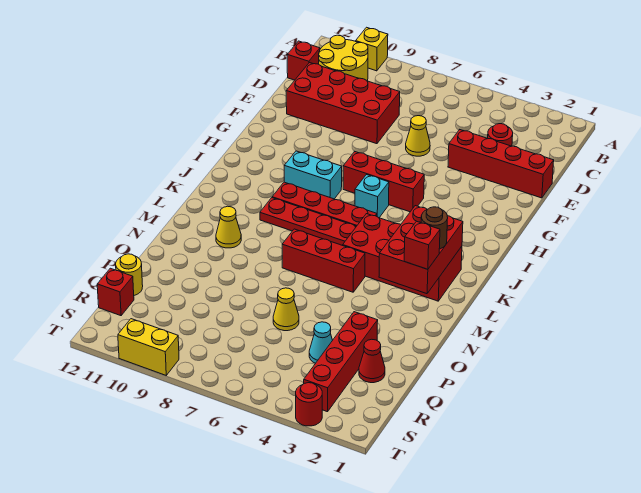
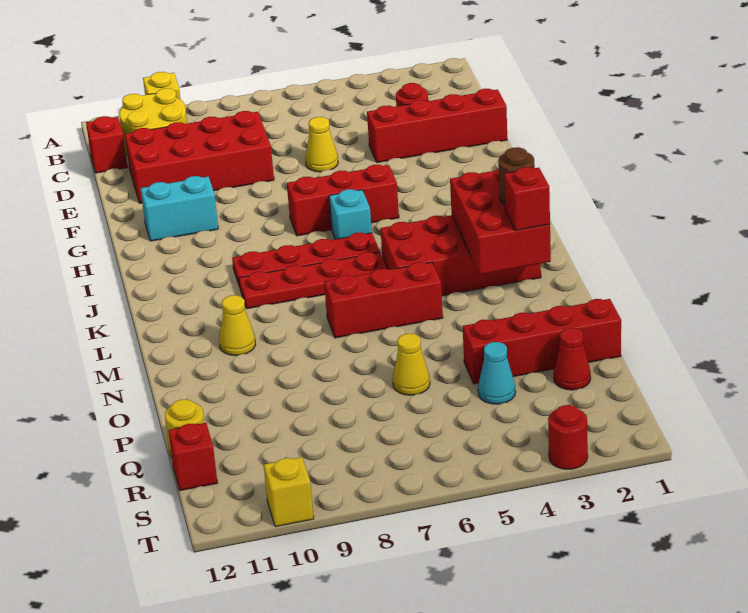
cyan brick I8:I9 level 1 -> cyan brick G10:G11 level 1
red brick P3:S3 level 1 -> red brick P1:P4 level 1
yellow brick T9:T10 level 1 -> yellow brick T10 level 1

